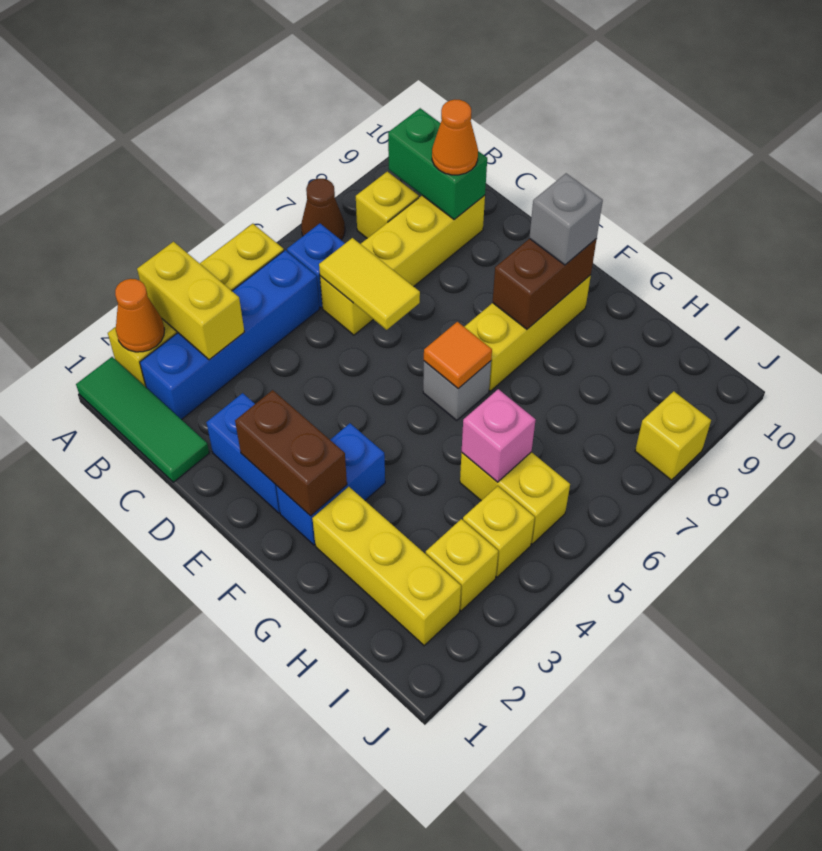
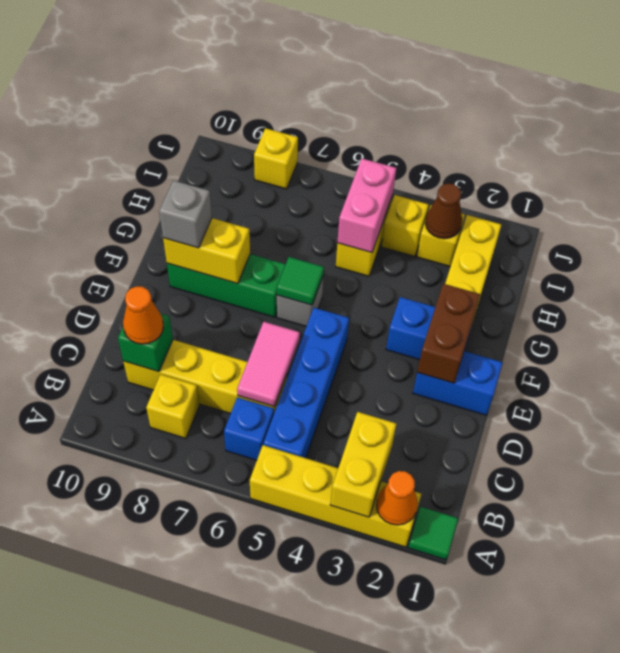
green tile A1:C1 level 1 -> green tile A1 level 1
brown cone A7 level 1 -> brown cone I3 level 2
blue brick B2:B5 level 1 -> blue brick B5:E5 level 1
green brick B9:C9 level 2 -> green brick C9 level 2
yellow tile C6:D6 level 2 -> pink tile C6:D6 level 2
blue brick D2:E2 level 1 -> blue brick E1:E2 level 1
orange tile F6 level 2 -> green tile F6 level 2
yellow brick F7:F9 level 1 -> green brick F7:F9 level 1
brown brick F8:F9 level 2 -> yellow brick F8:F9 level 2
pink brick H5 level 2 -> pink brick H5:I5 level 2

